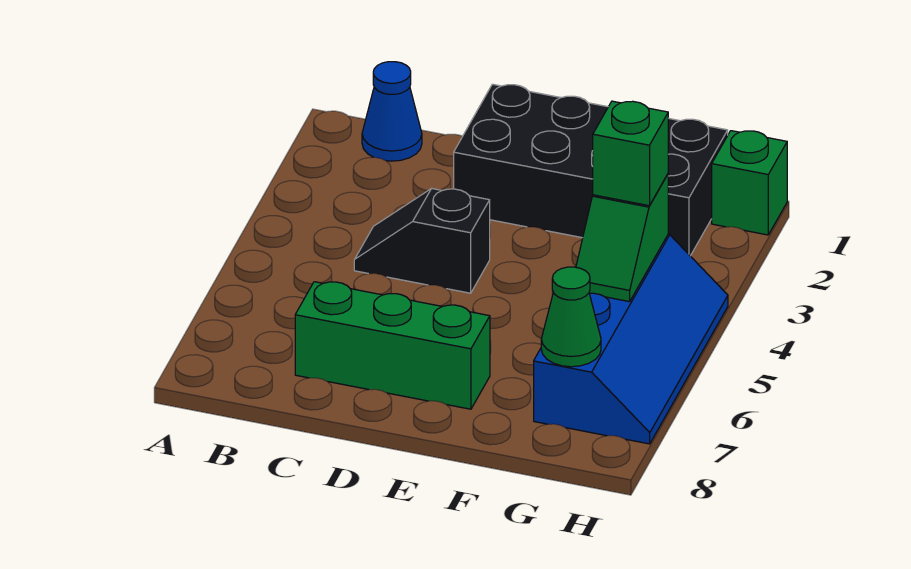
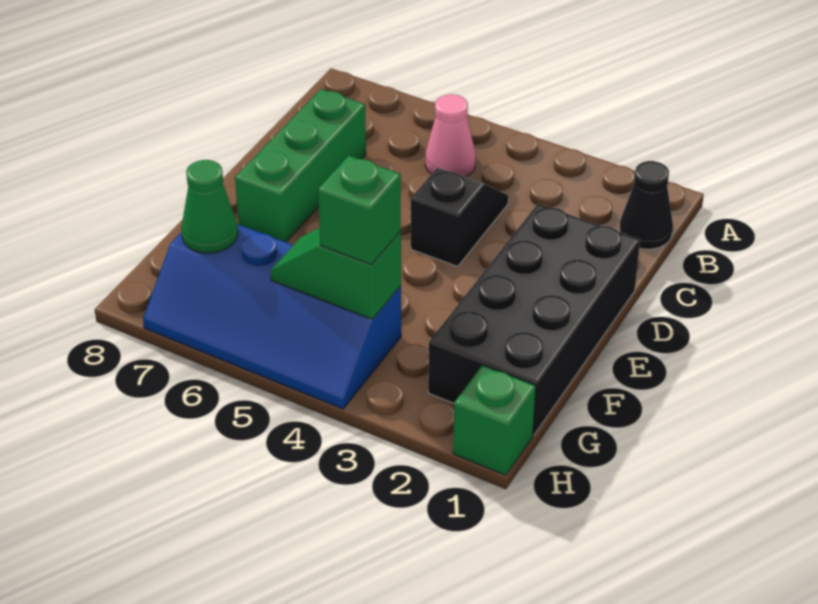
blue cone B1 level 1 -> black cone B1 level 1
none -> pink cone B5 level 1

